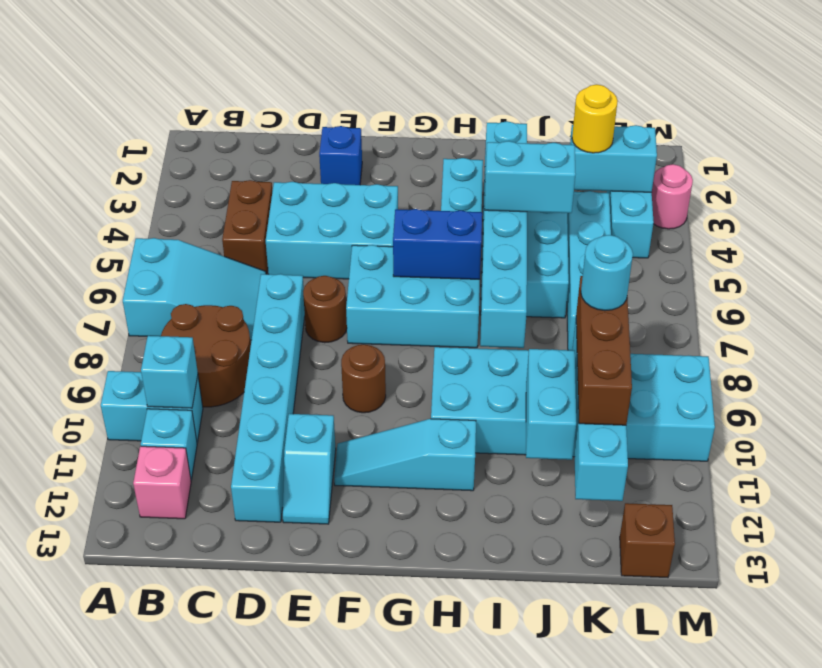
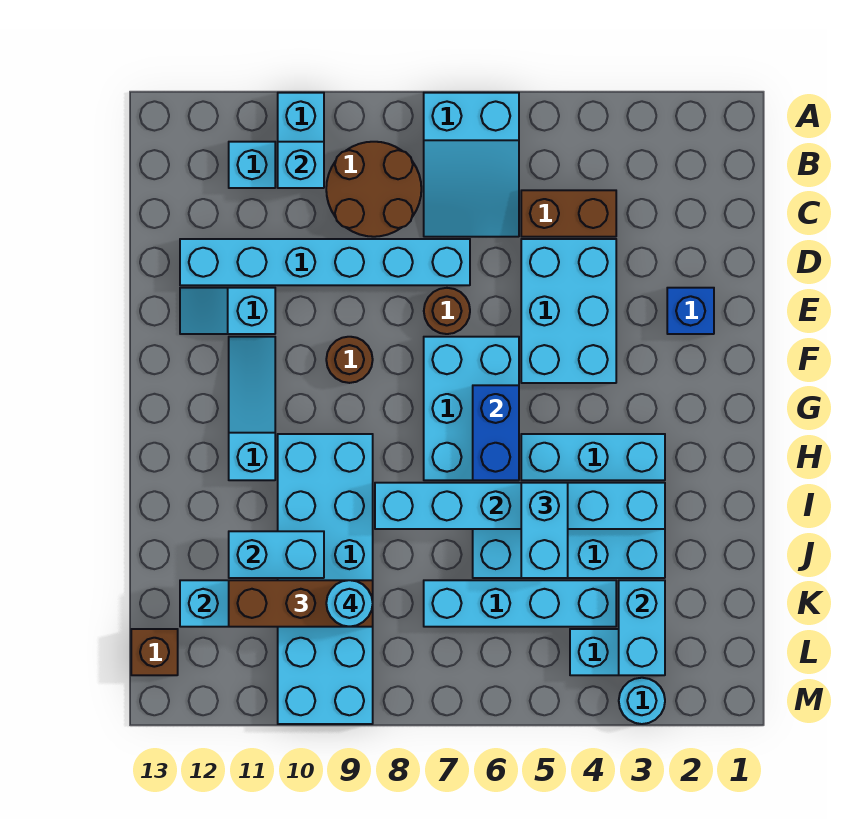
pink brick B12 level 1 -> none
yellow round brick K3 level 3 -> none
pink round brick M3 level 1 -> cyan round brick M3 level 1

